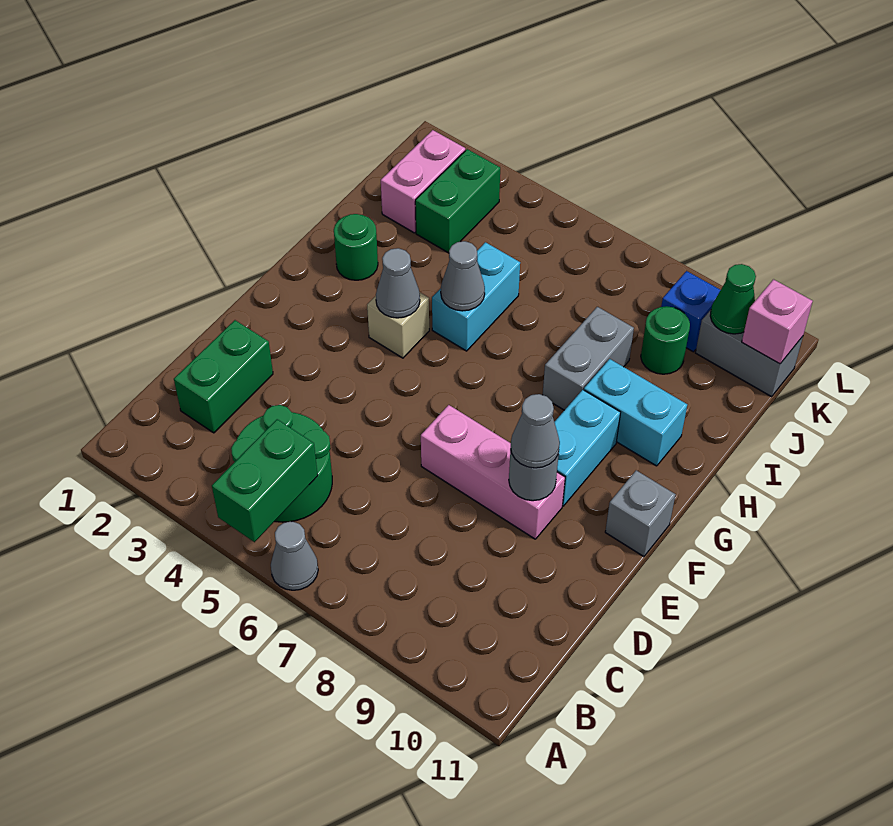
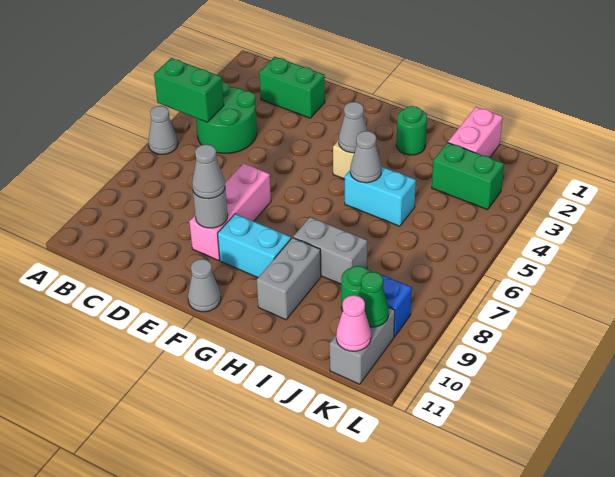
grey brick F11 level 1 -> grey cone F11 level 1
cyan brick H9:H10 level 1 -> grey brick H9:H10 level 1
pink brick J2:K2 level 1 -> pink brick J1:J2 level 1
pink brick K11 level 2 -> pink cone K11 level 2

